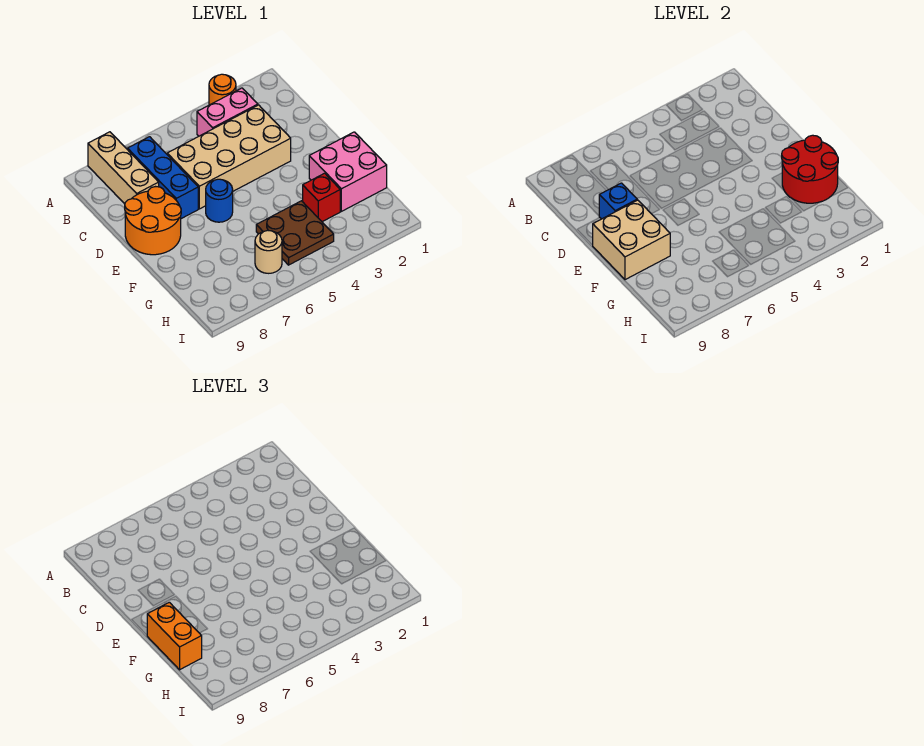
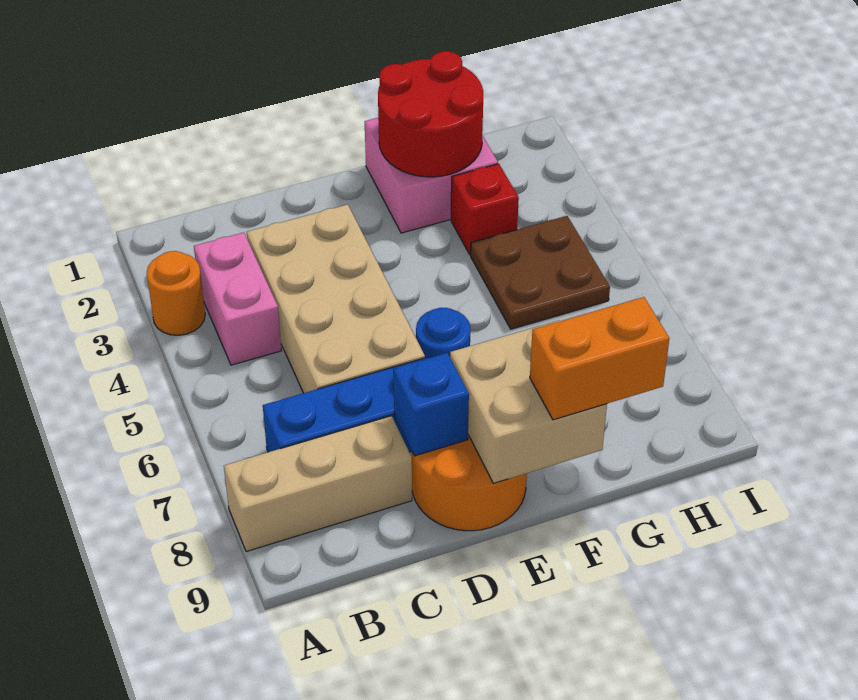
tan round brick H6 level 1 -> none

